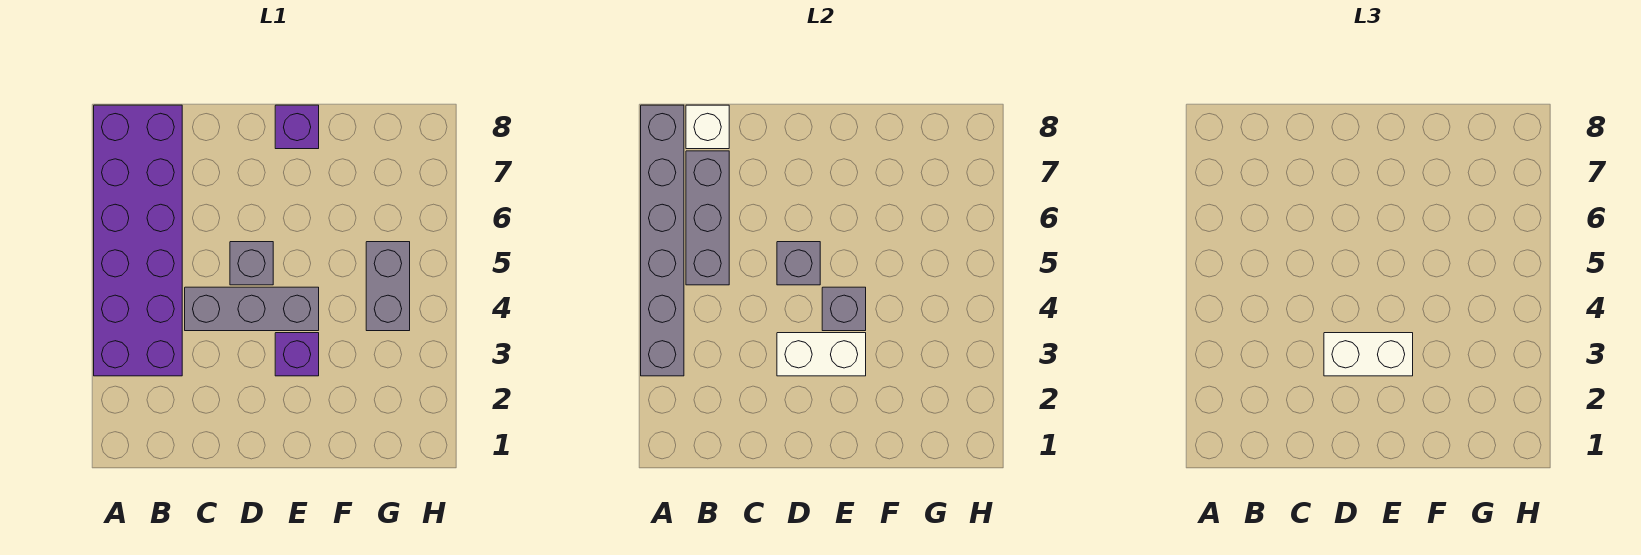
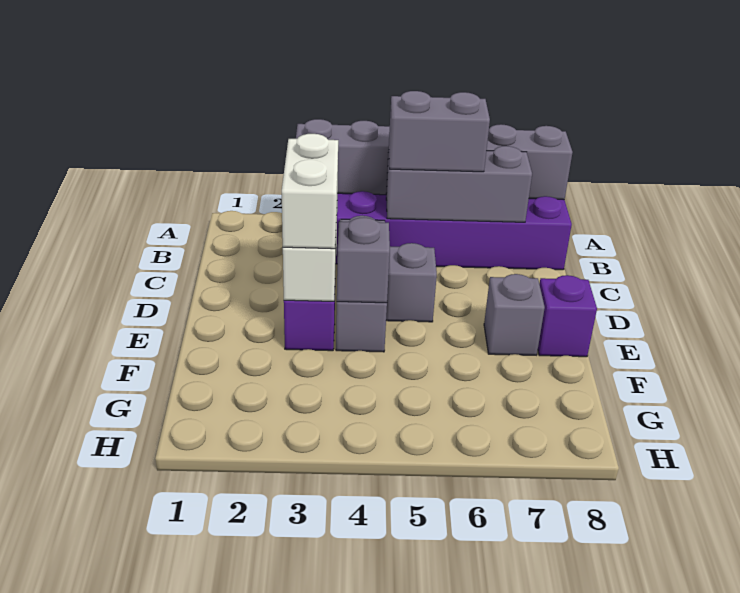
white brick B8 level 2 -> none
grey brick D5 level 2 -> grey brick E7 level 1
grey brick G4:G5 level 1 -> grey brick B5:B6 level 3

